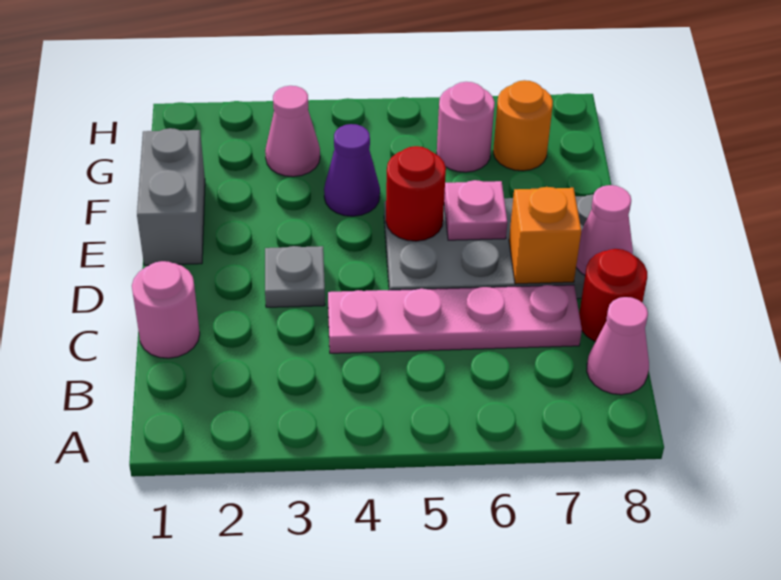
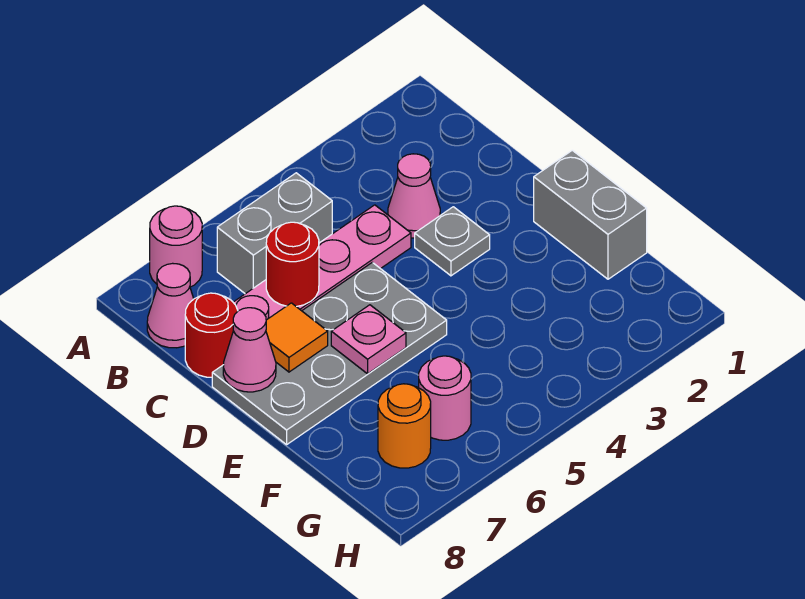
none -> grey brick B5:B6 level 1
pink round brick C1 level 1 -> pink round brick A7 level 1
orange brick D7 level 2 -> orange tile D7 level 2
red round brick E5 level 2 -> red round brick C6 level 2
purple cone F4 level 1 -> none
pink cone G3 level 1 -> pink cone C3 level 1

